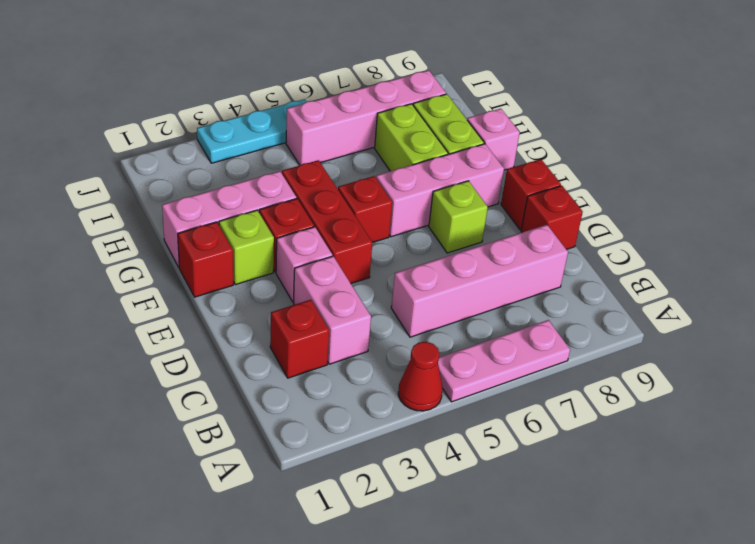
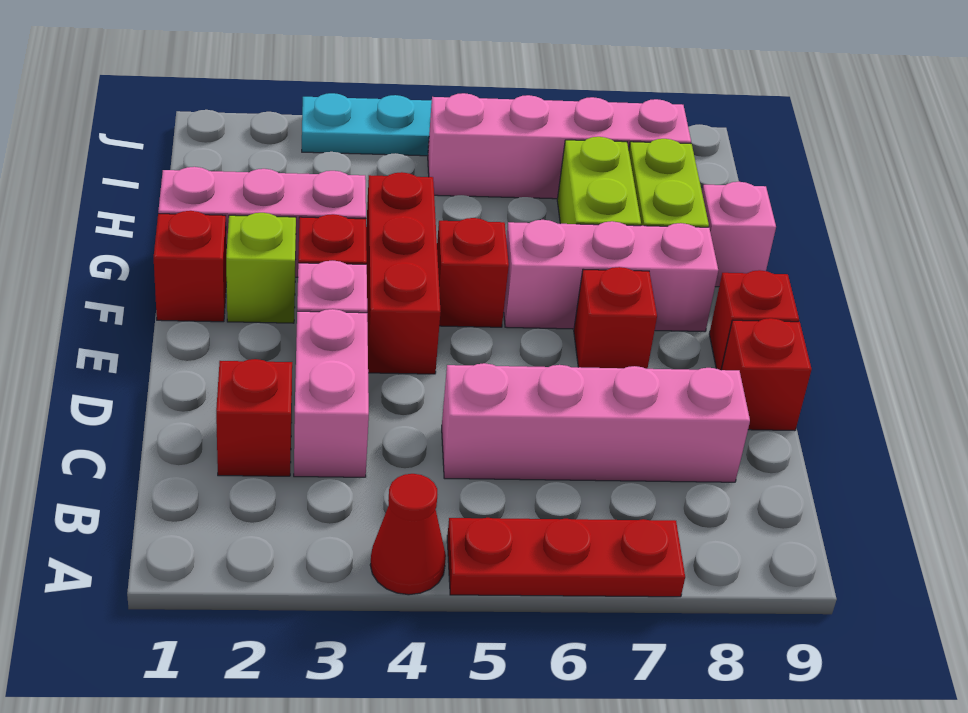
pink plate A5:A7 level 1 -> red plate A5:A7 level 1
lime brick E7 level 1 -> red brick E7 level 1

